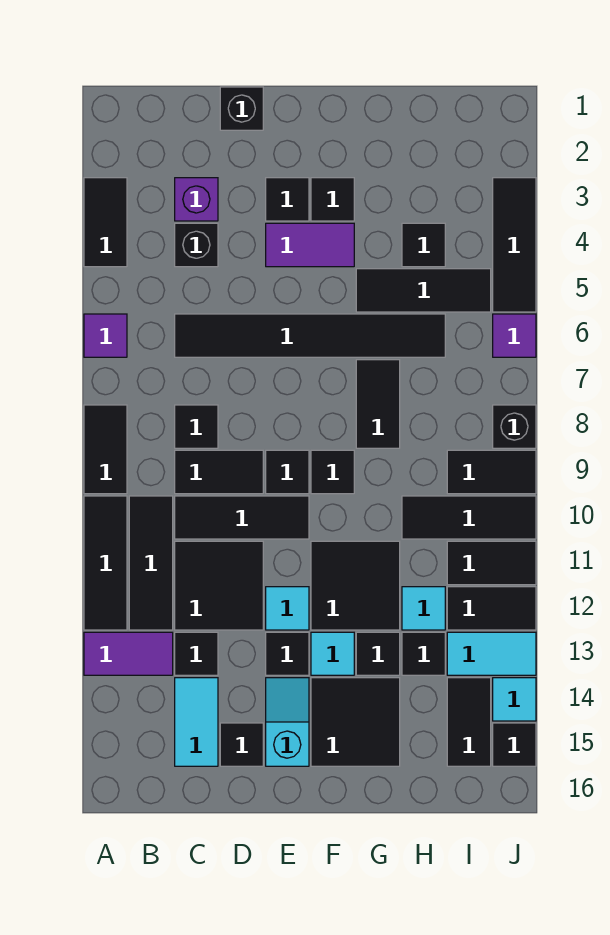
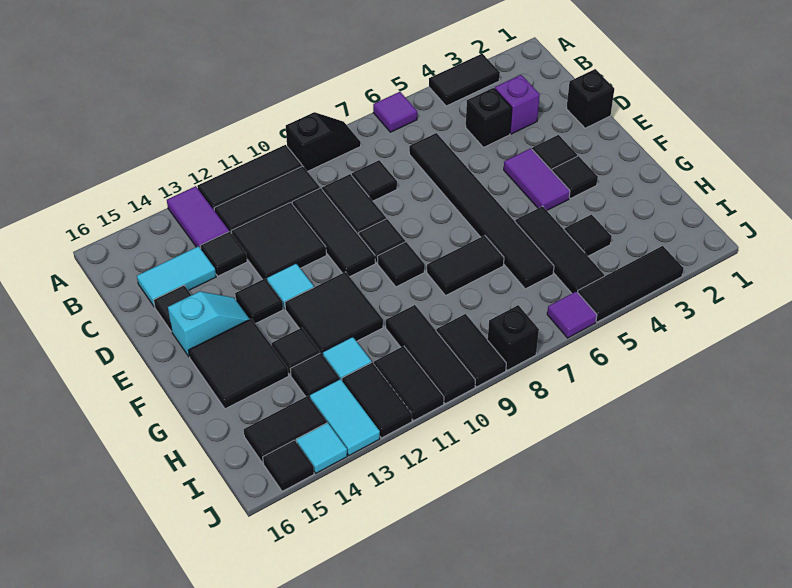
black tile A8:A9 level 1 -> black slope A8:A9 level 1 top 9
cyan tile F13 level 1 -> none

